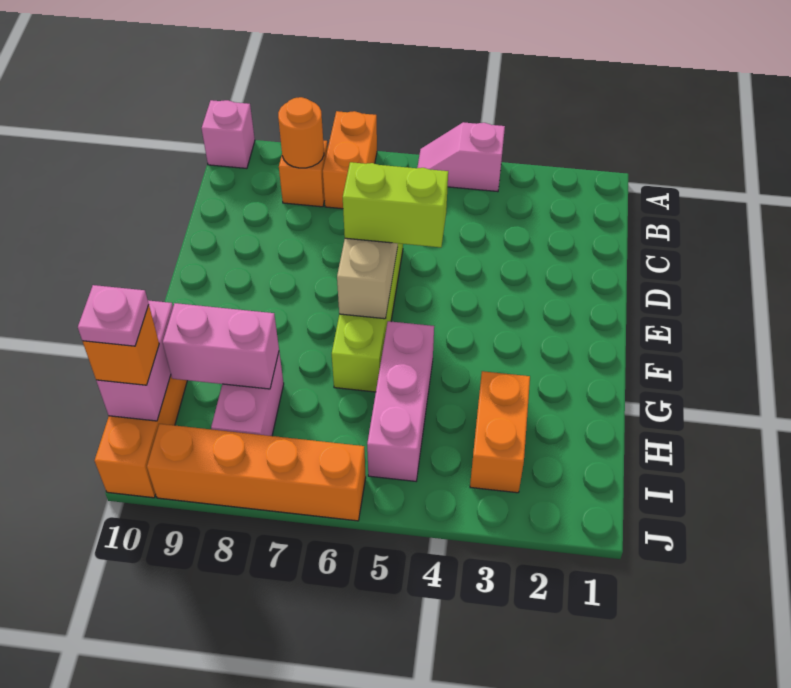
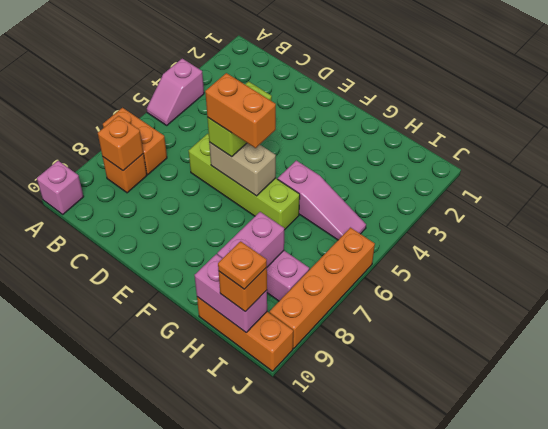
orange round brick B8 level 2 -> orange brick B8 level 2
pink brick G5:I5 level 1 -> pink slope G5:I5 level 1 top G
orange brick H3:I3 level 1 -> orange brick E6:F6 level 4
pink plate I10 level 4 -> orange plate I10 level 4

